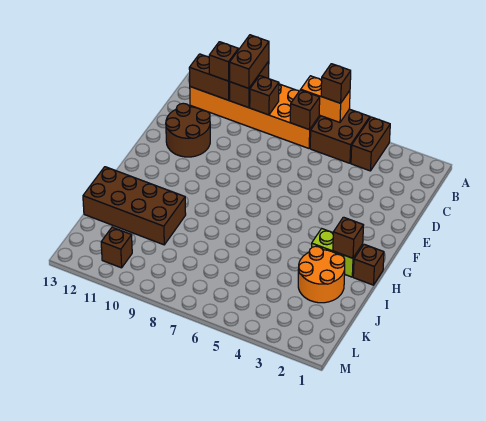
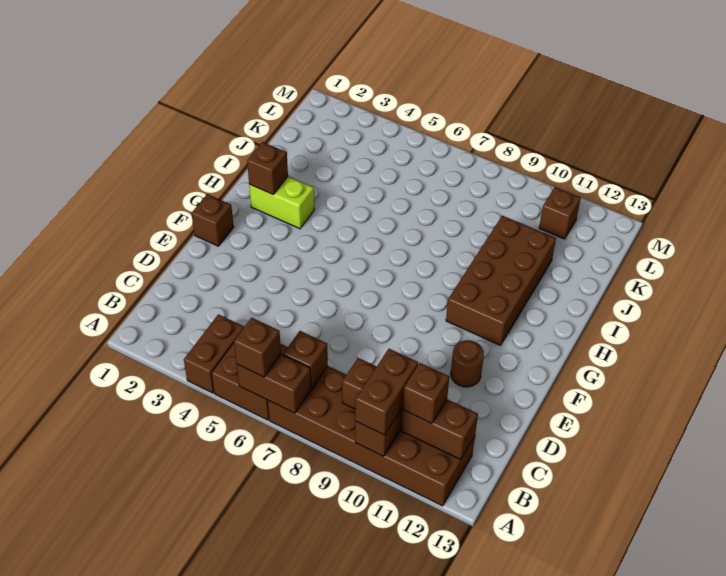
orange brick A6:A7 level 2 -> brown brick A6:A7 level 2
orange brick A7:B12 level 1 -> brown brick A7:B12 level 1
brown round brick D11:E12 level 1 -> brown round brick E11 level 1
brown brick H1 level 1 -> brown brick F1 level 1
orange round brick I2:J3 level 1 -> none
brown brick I10:J13 level 1 -> brown brick G10:J11 level 1

